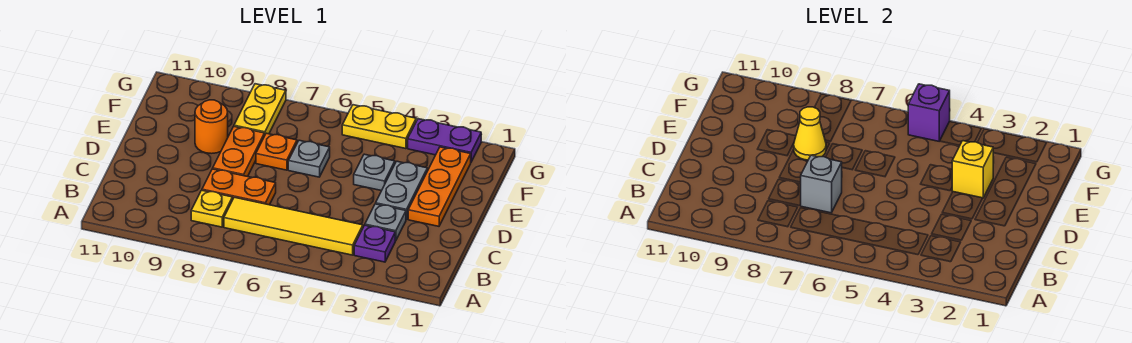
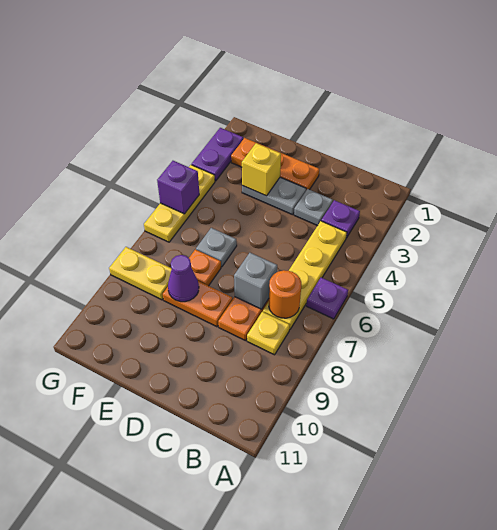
none -> purple plate A6 level 1
yellow tile B4:B7 level 1 -> yellow plate B4:B7 level 1
grey plate E4 level 1 -> none
yellow cone E8 level 2 -> purple cone E8 level 2
orange round brick E9 level 1 -> orange round brick B7 level 2
yellow plate G4:G5 level 1 -> yellow plate G4:G6 level 1

